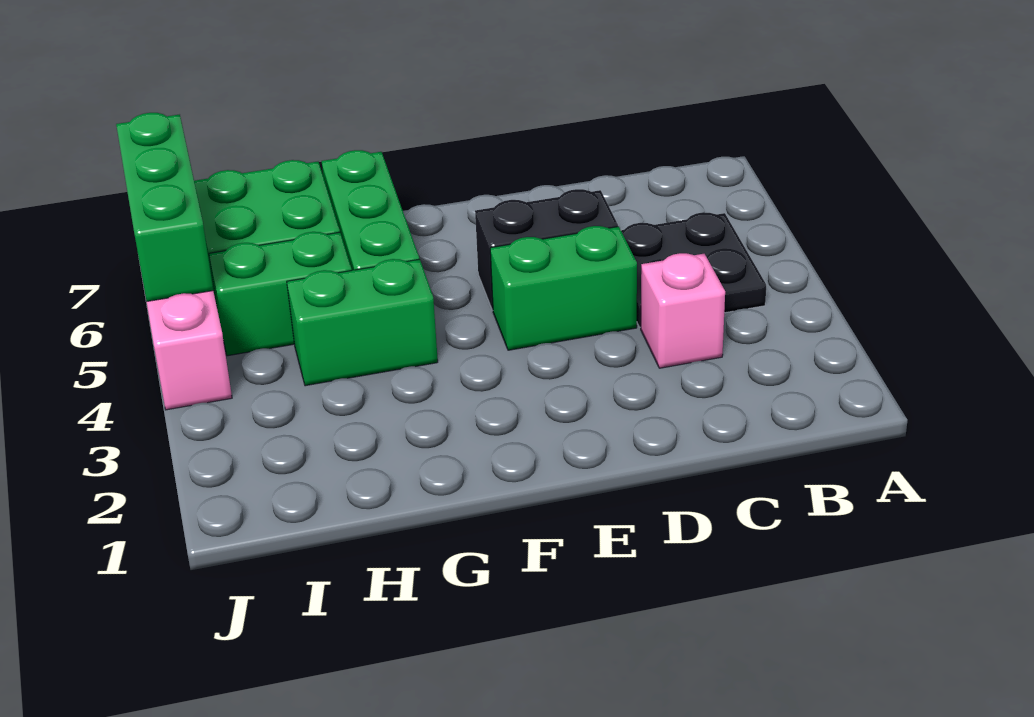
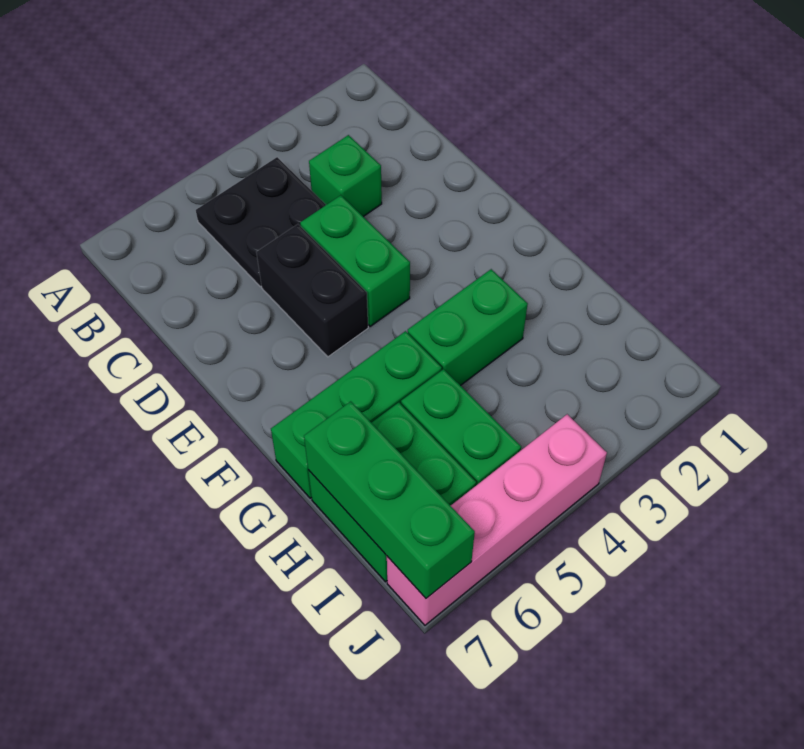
pink brick C3 level 1 -> green brick C3 level 1
green brick G4:H4 level 1 -> green brick G3:G4 level 1
green brick J5:J7 level 2 -> green brick H7:J7 level 2

